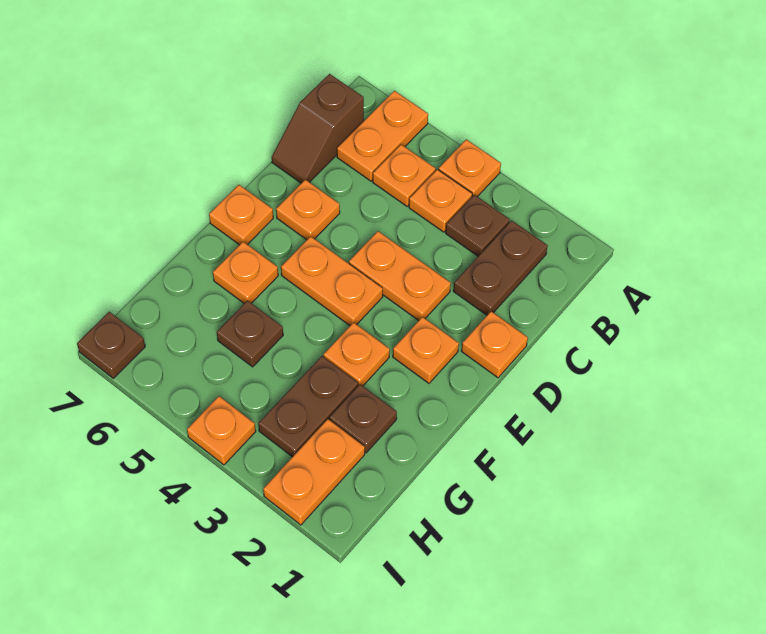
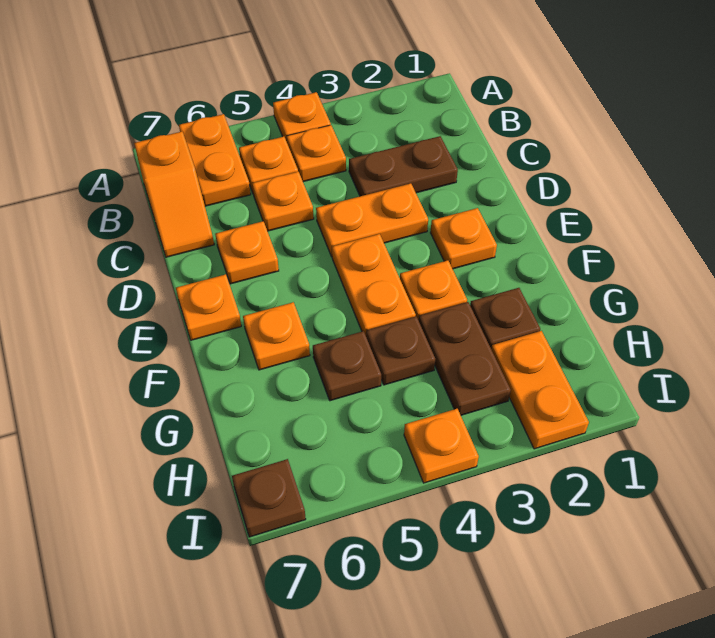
brown plate B2:C2 level 1 -> brown plate C2:C3 level 1
brown plate B3 level 1 -> brown plate G4 level 1
brown slope B7:C7 level 1 top B -> orange slope B7:C7 level 1 top B
orange plate D1 level 1 -> orange plate C5 level 1
orange plate E4:E5 level 1 -> orange plate E4:F4 level 1

